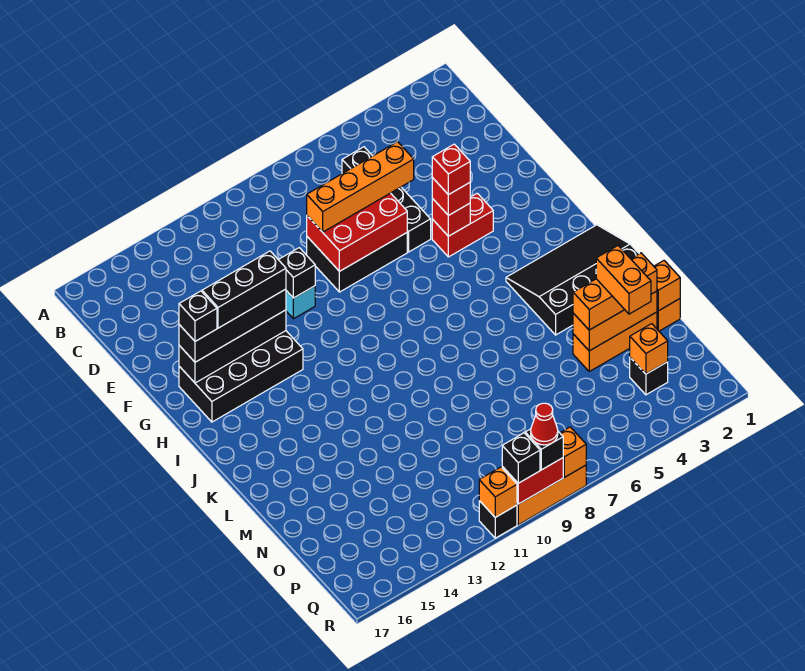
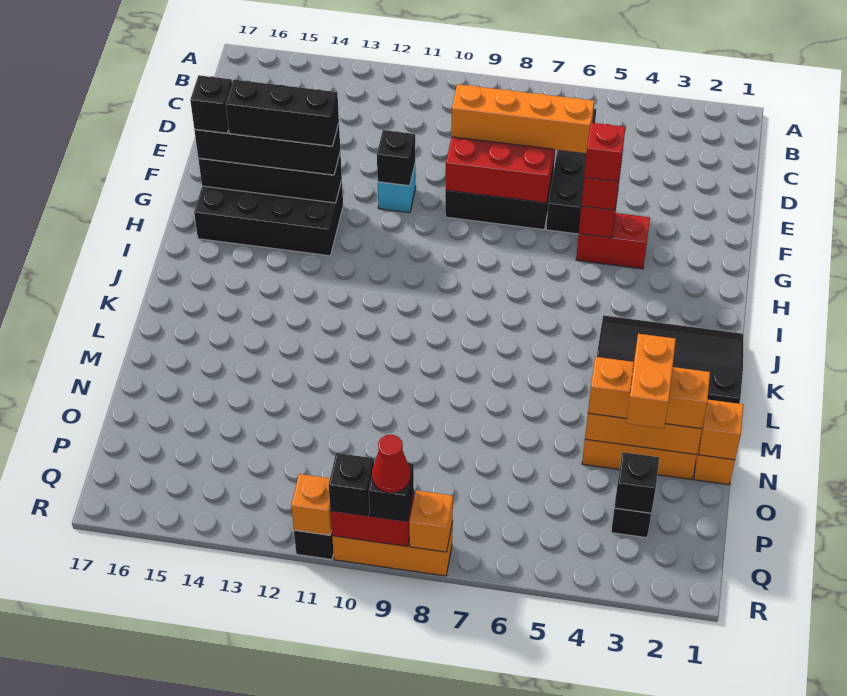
orange brick P3 level 2 -> black brick P3 level 2

